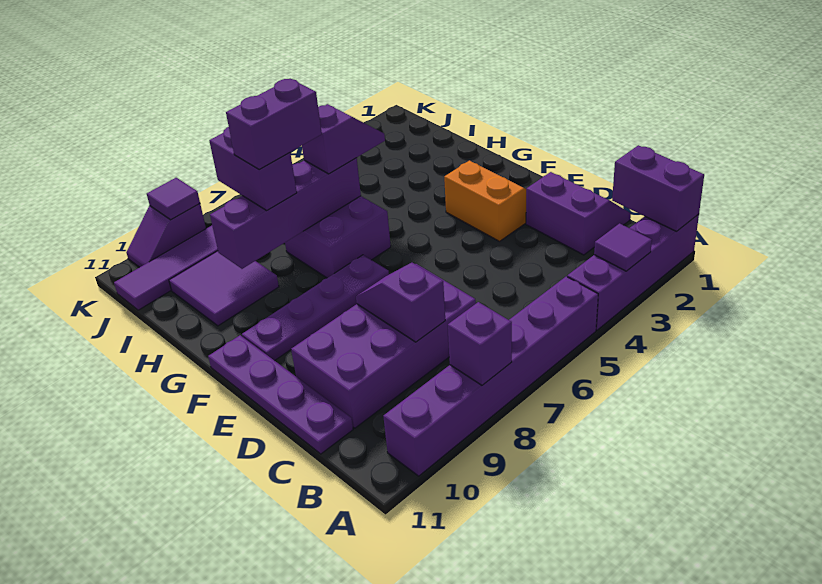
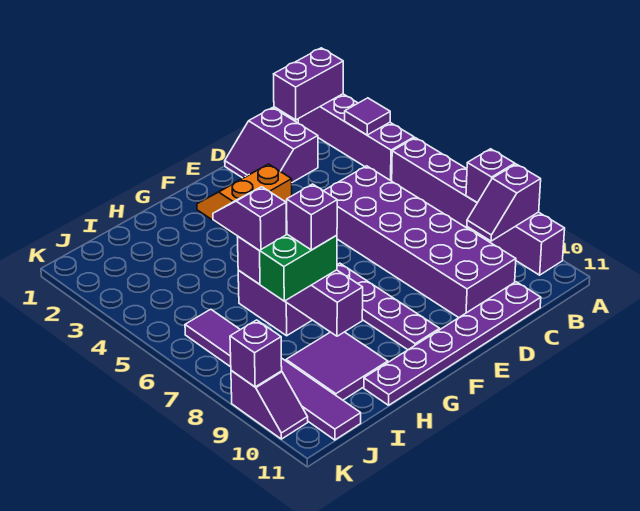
purple slope C1:D2 level 1 top 2 -> purple slope C1:D2 level 1 top C
purple brick C7:D10 level 1 -> purple brick C5:D10 level 1
purple slope C8:D8 level 2 top C -> purple slope A9:B9 level 2 top A
purple plate C11:F11 level 1 -> purple plate C11:H11 level 1
purple brick H7:H8 level 4 -> purple brick H8 level 4
purple brick H8:I8 level 3 -> green brick H8:I8 level 3
purple tile K9 level 2 -> purple brick K9 level 2

